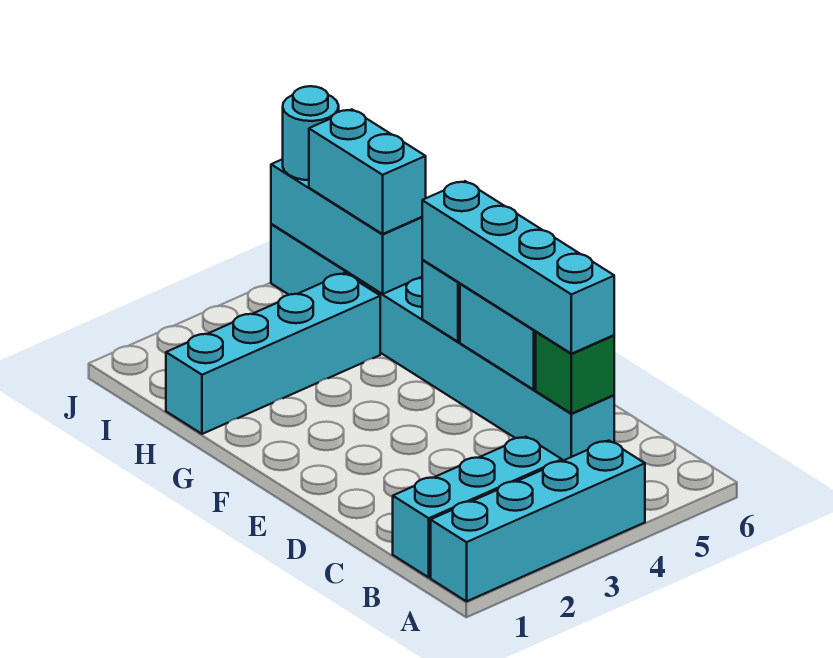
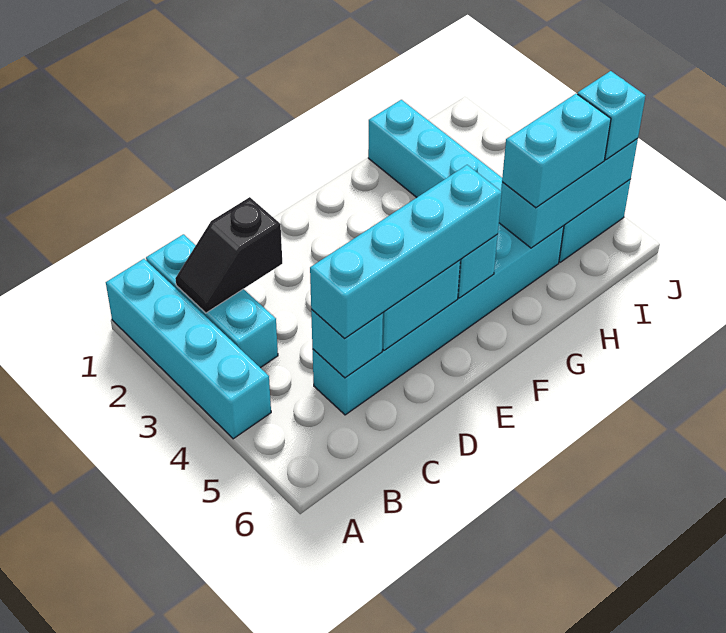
none -> black slope B2:C2 level 2 top C
green brick C5 level 2 -> cyan brick C5 level 2
cyan round brick J5 level 3 -> cyan brick J5 level 3

